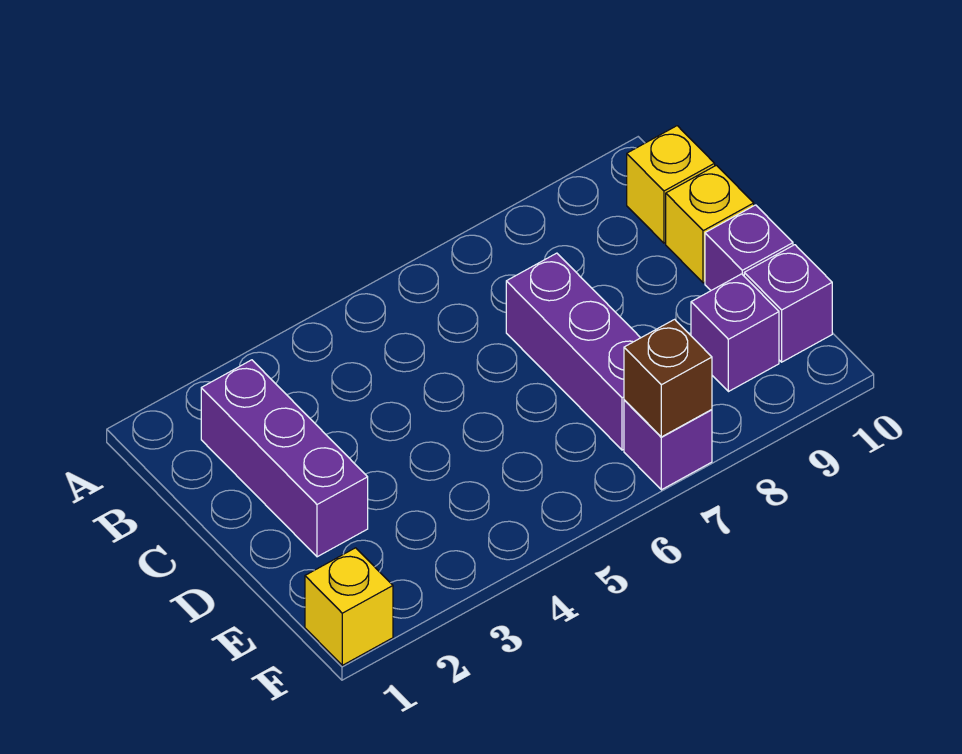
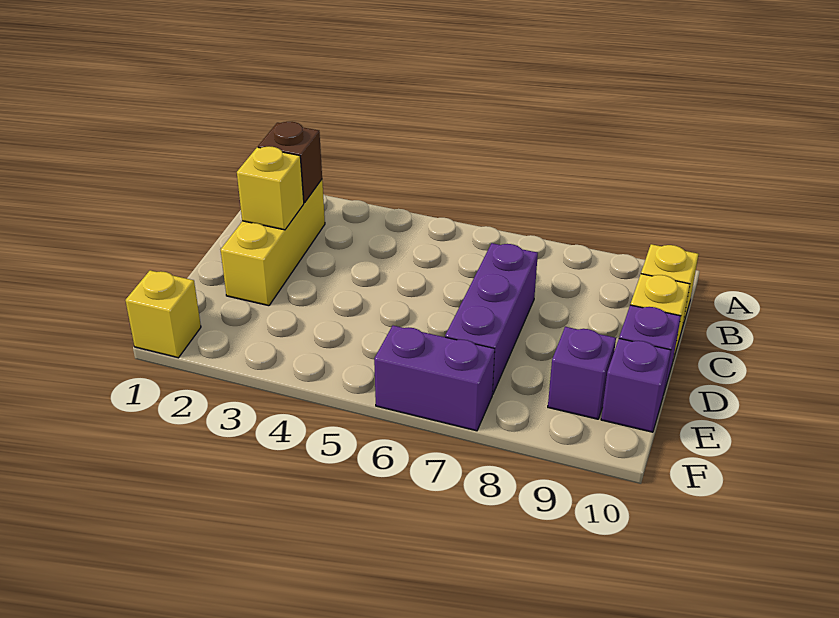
purple brick B2:D2 level 1 -> yellow brick B2:D2 level 1
none -> yellow brick C2 level 2
purple brick F7 level 1 -> purple brick F6:F7 level 1
brown brick F7 level 2 -> brown brick B2 level 2

